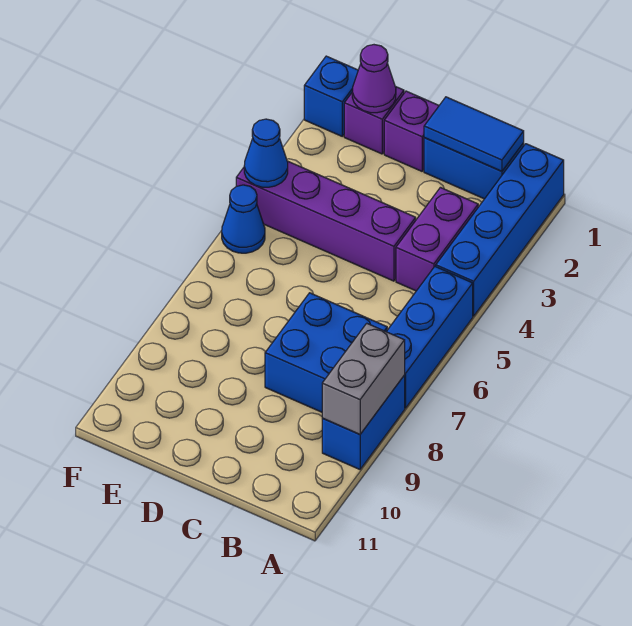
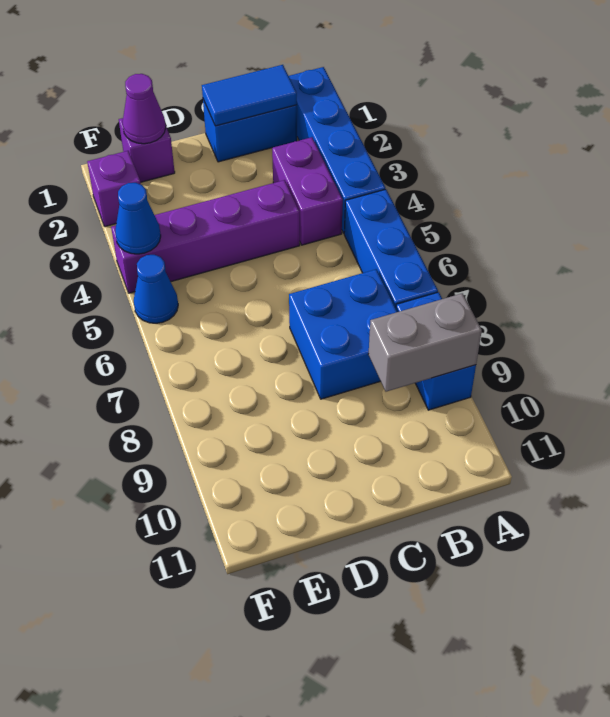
grey brick A8:A9 level 2 -> grey brick A9:B9 level 2
purple brick D1 level 1 -> purple brick F2 level 1
blue brick F1 level 1 -> none

